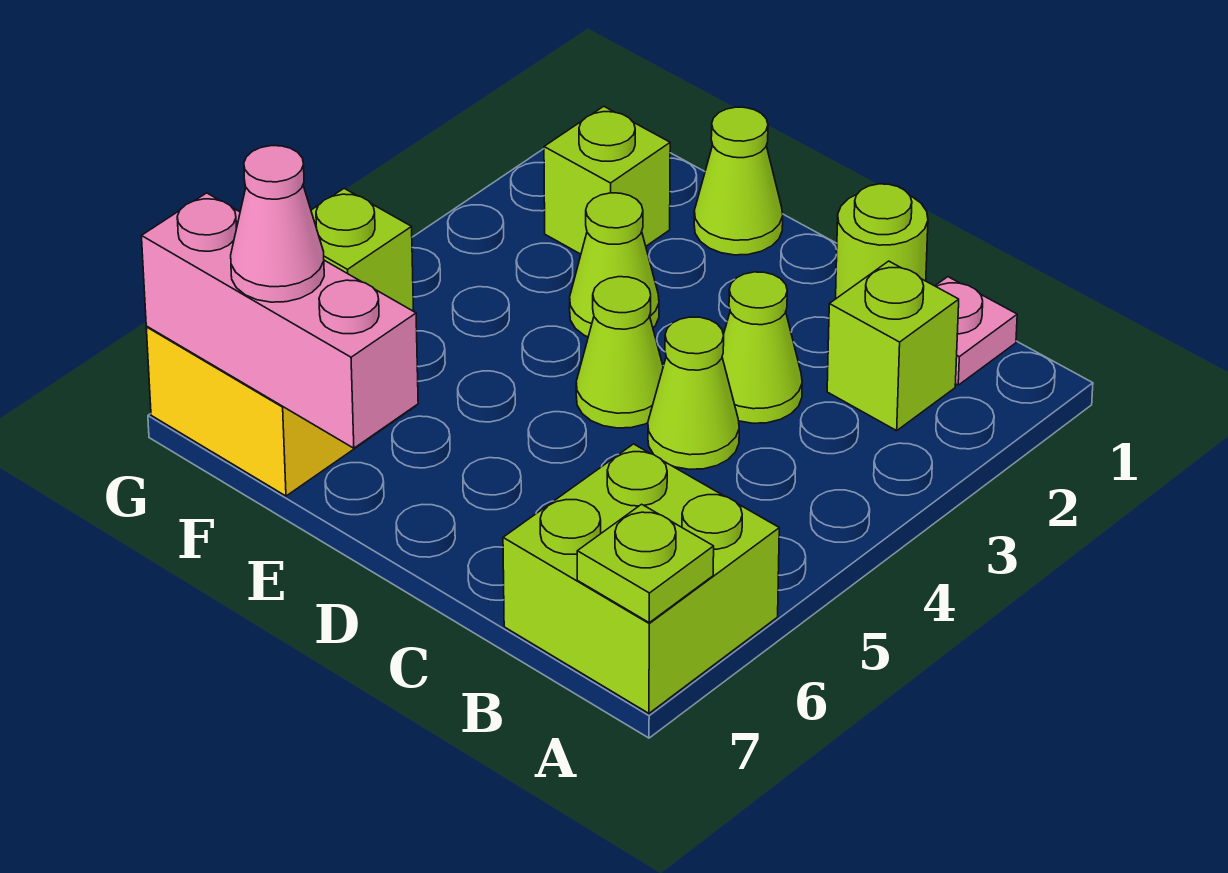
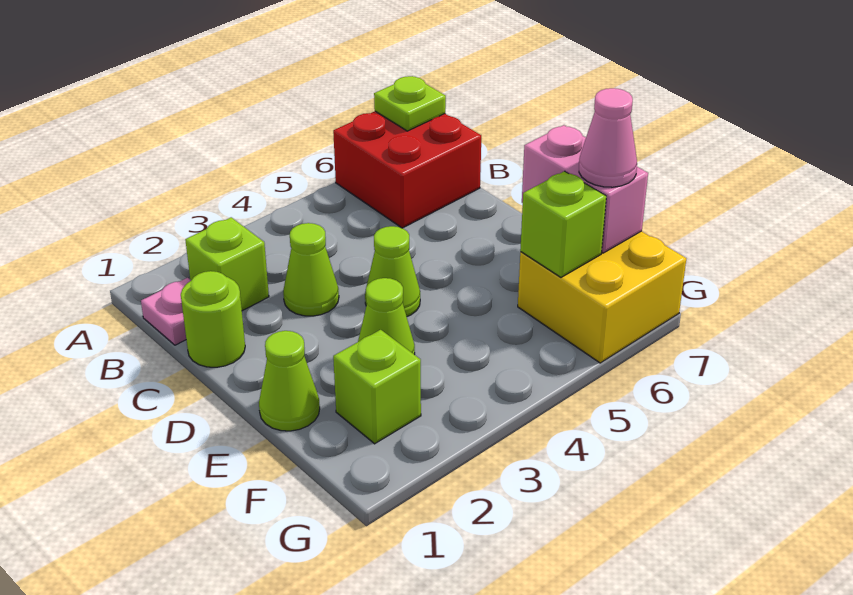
lime brick A6:B7 level 1 -> red brick A6:B7 level 1
lime cone C4 level 1 -> none
pink brick E7:G7 level 2 -> pink brick E7:F7 level 2

